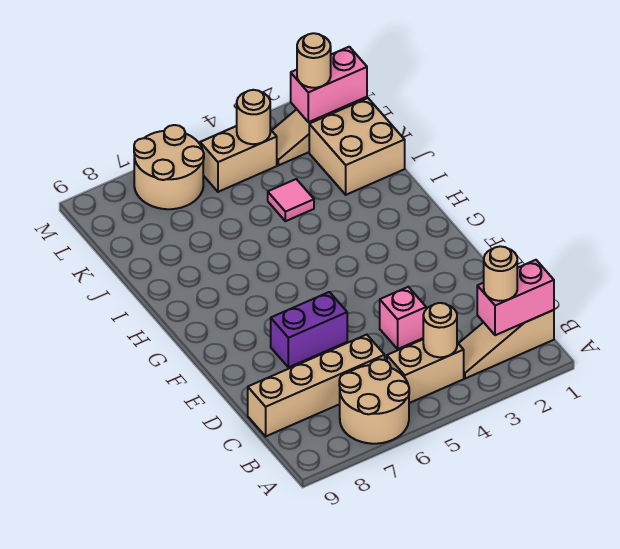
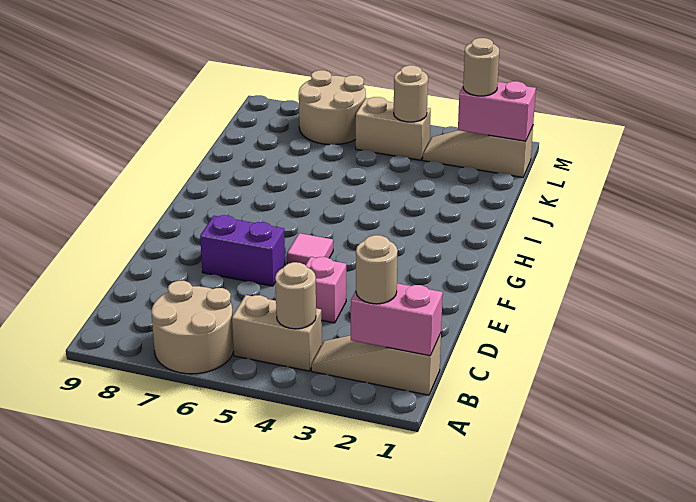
tan brick C6:C9 level 1 -> none
tan brick J1:K2 level 1 -> none
pink tile J4 level 1 -> pink tile F5 level 1

